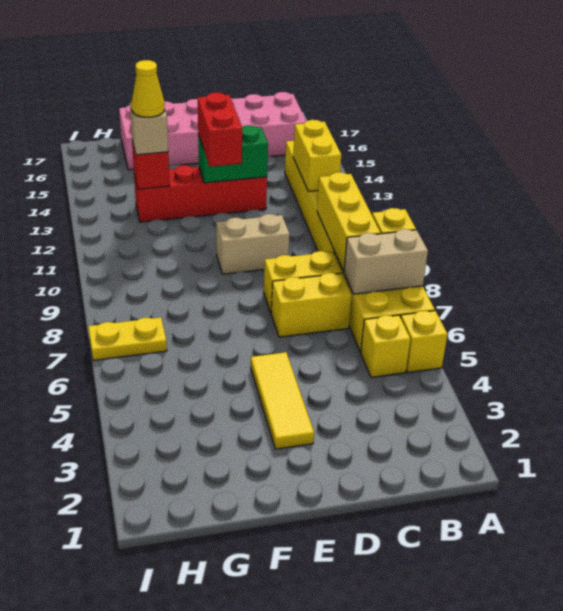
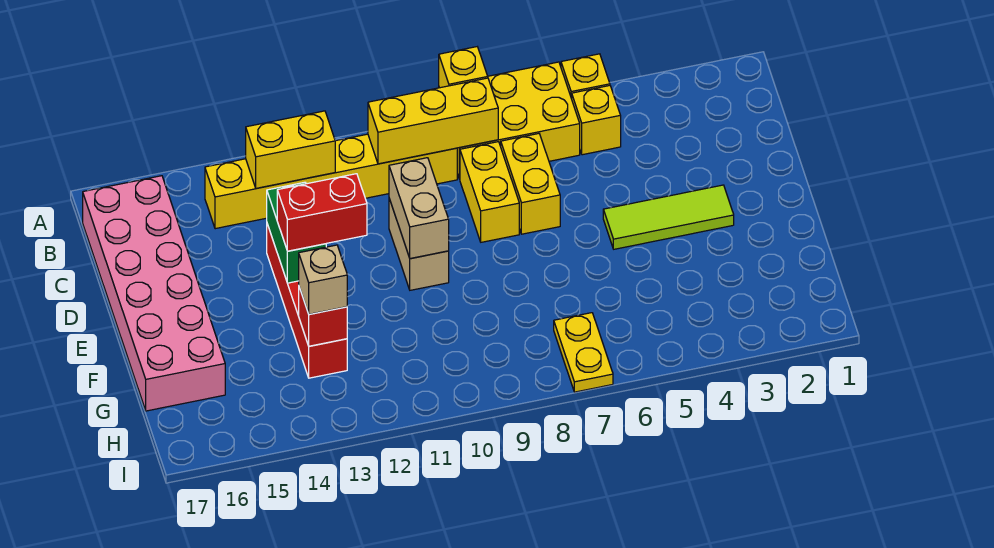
tan brick A7:B7 level 2 -> tan brick D10:E10 level 2
yellow tile E3:E5 level 1 -> lime tile E3:E5 level 1
yellow cone G13 level 4 -> none

